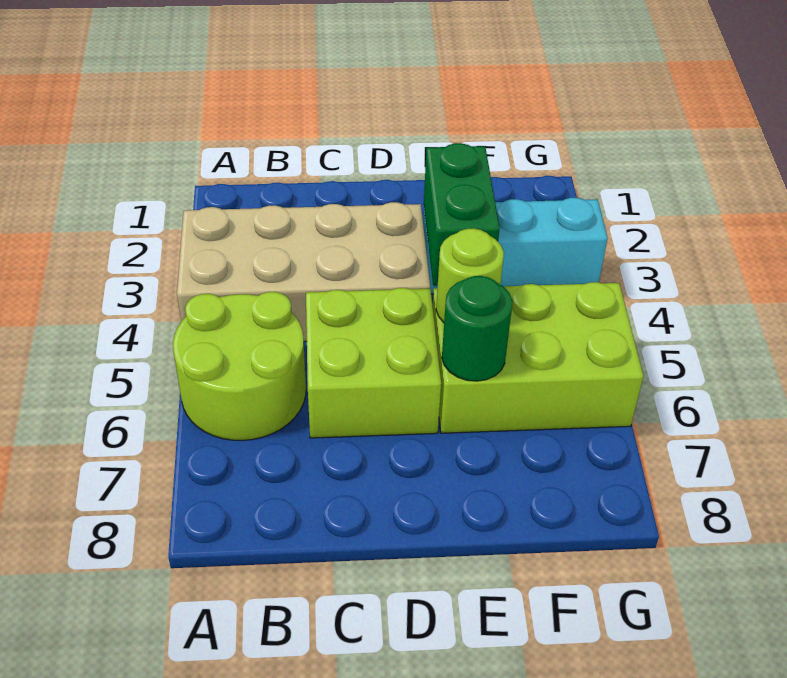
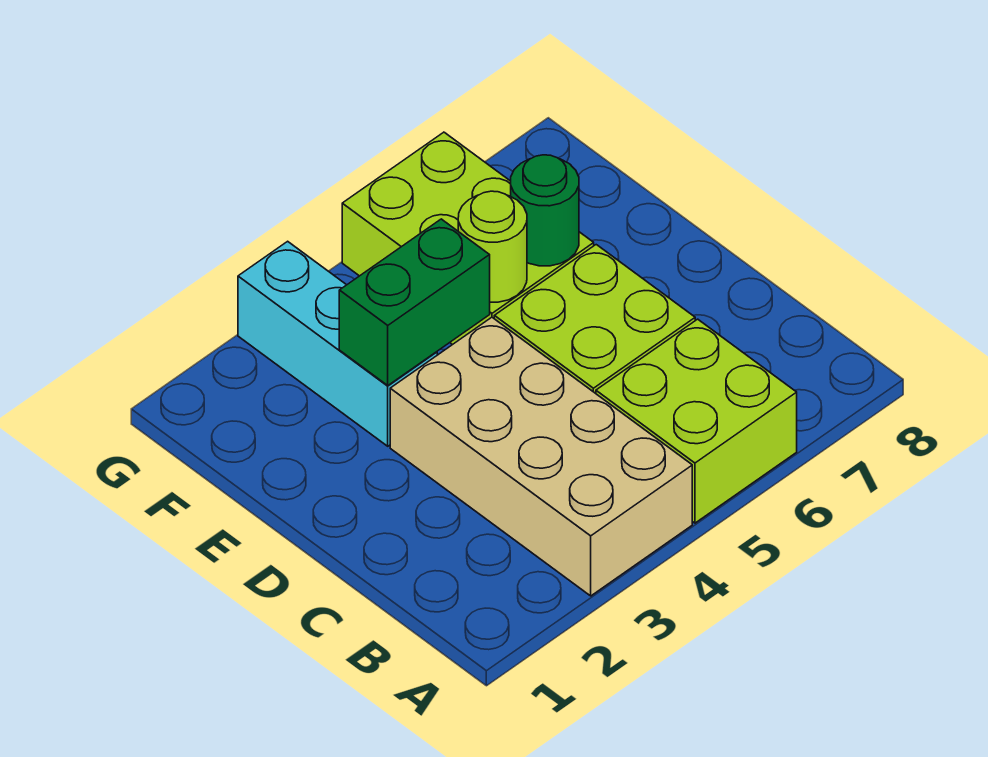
lime round brick A5:B6 level 1 -> lime brick A5:B6 level 1

